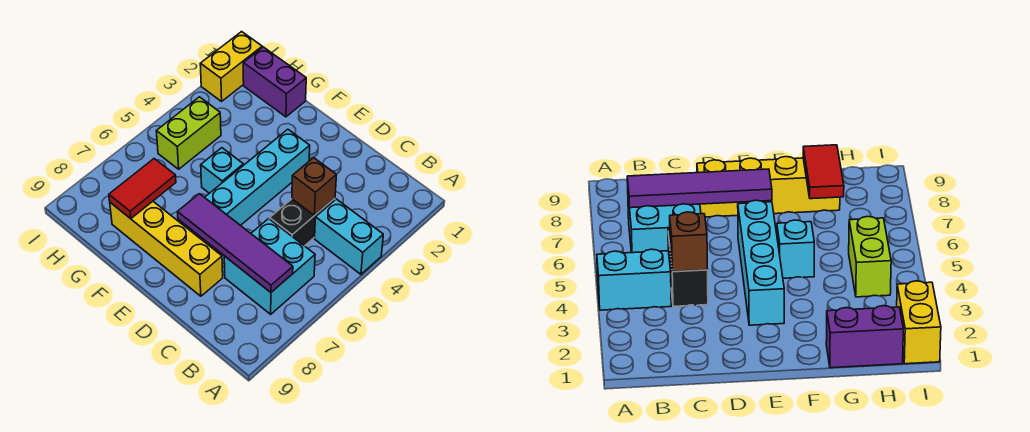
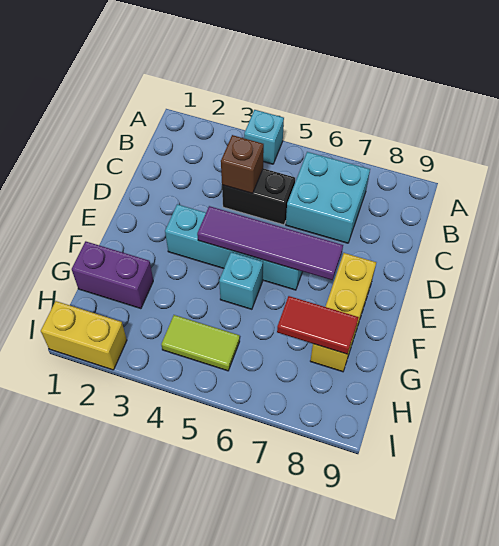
cyan brick A4:B4 level 1 -> cyan brick A4 level 1
purple tile B7:E7 level 2 -> purple tile E4:E7 level 2
yellow brick D8:G8 level 1 -> yellow brick E8:G8 level 1
purple brick G1:H1 level 1 -> purple brick G1:G2 level 1
lime brick H4:H5 level 1 -> lime tile H4:H5 level 1

